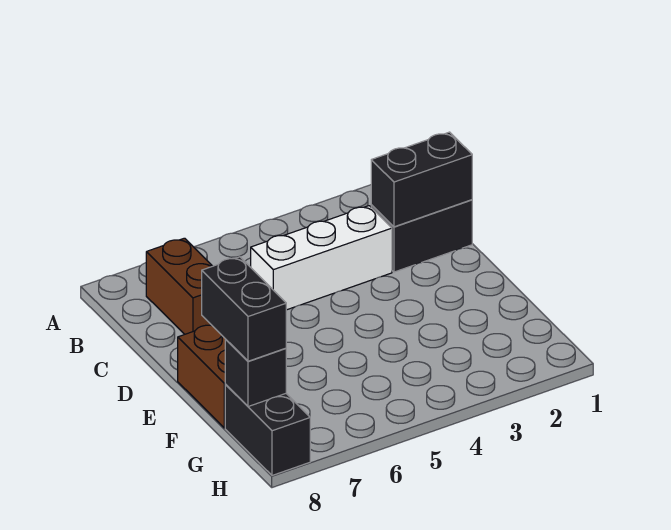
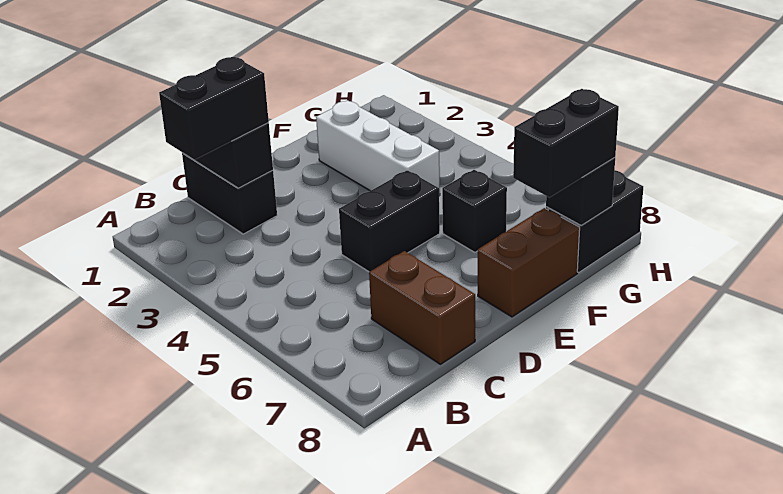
none -> black brick B2:C2 level 3
brown brick B7:C7 level 1 -> brown brick C7:C8 level 1
white brick C3:C5 level 1 -> white brick F2:F4 level 1
none -> black brick D5:E5 level 1
none -> black brick F6 level 1

